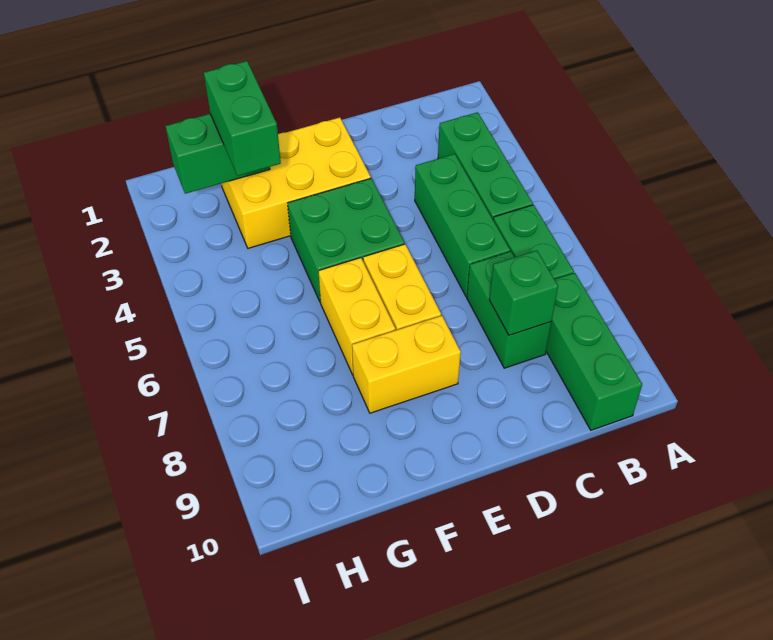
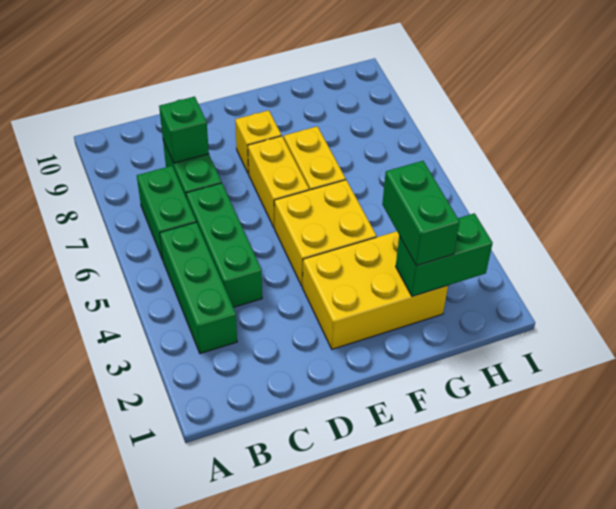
green brick B8:B10 level 1 -> none
green brick E4:F5 level 1 -> yellow brick E4:F5 level 1
yellow brick E8:F8 level 1 -> yellow brick E8 level 1

